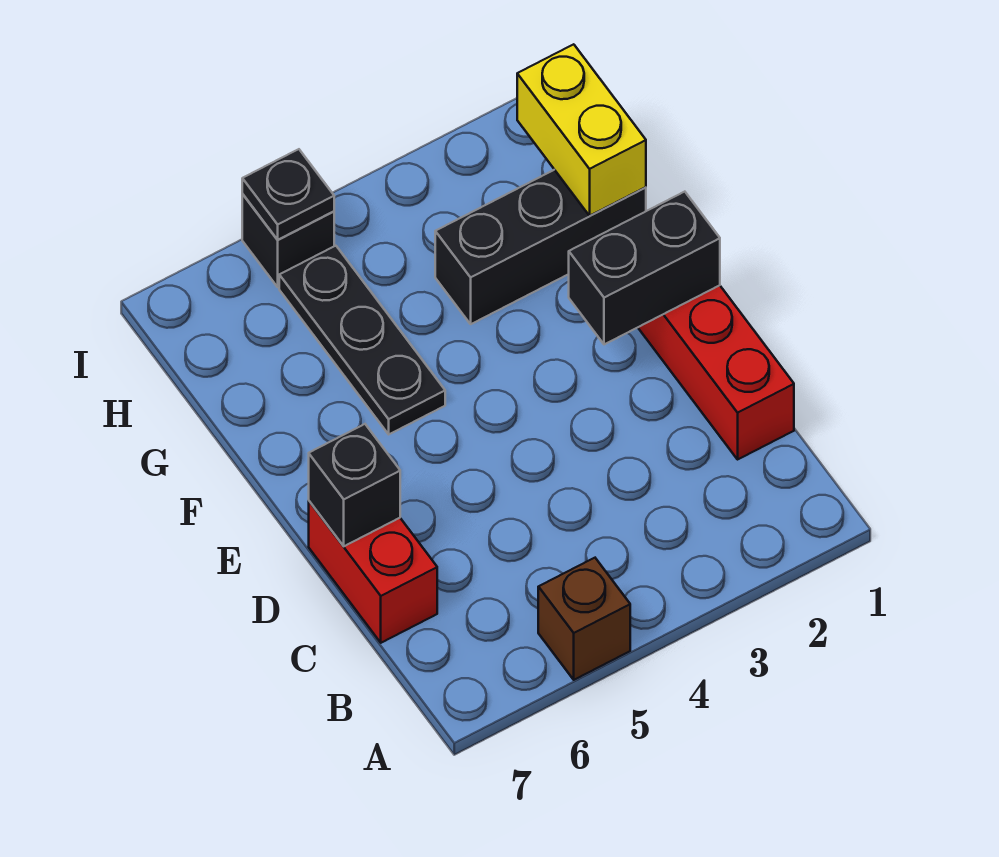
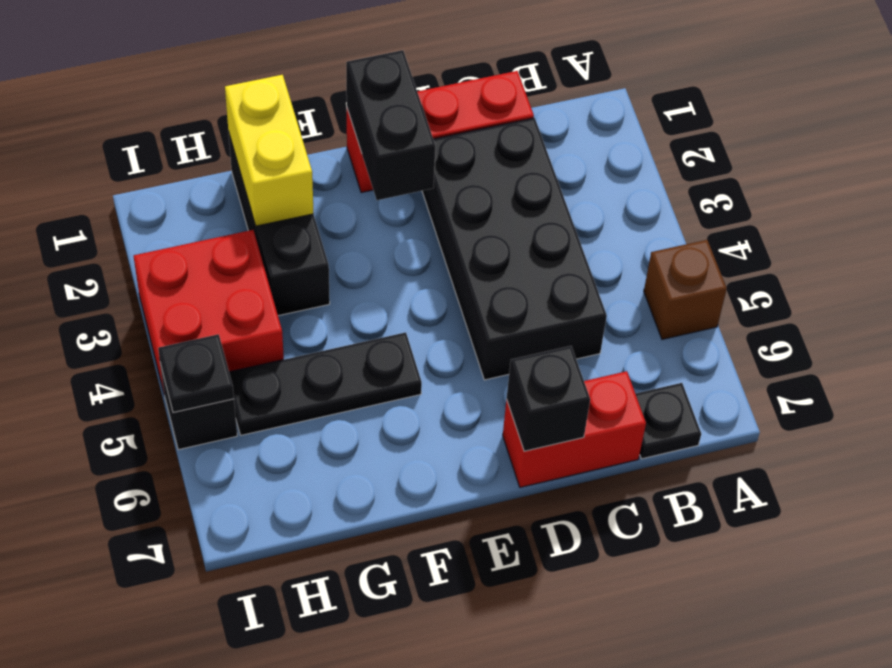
none -> black plate B7 level 1
none -> black brick C2:D5 level 1
yellow brick G1:H1 level 2 -> yellow brick G1:G2 level 2
none -> red brick H3:I4 level 1

